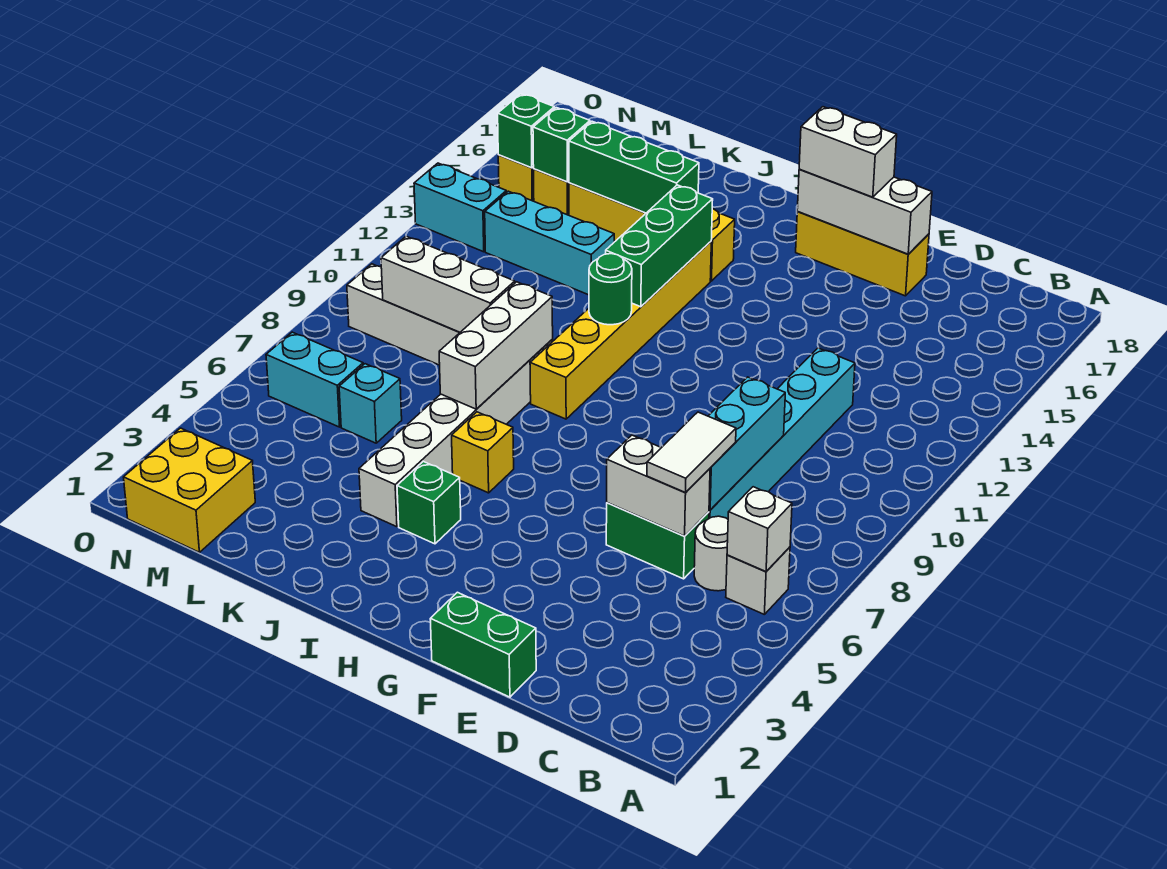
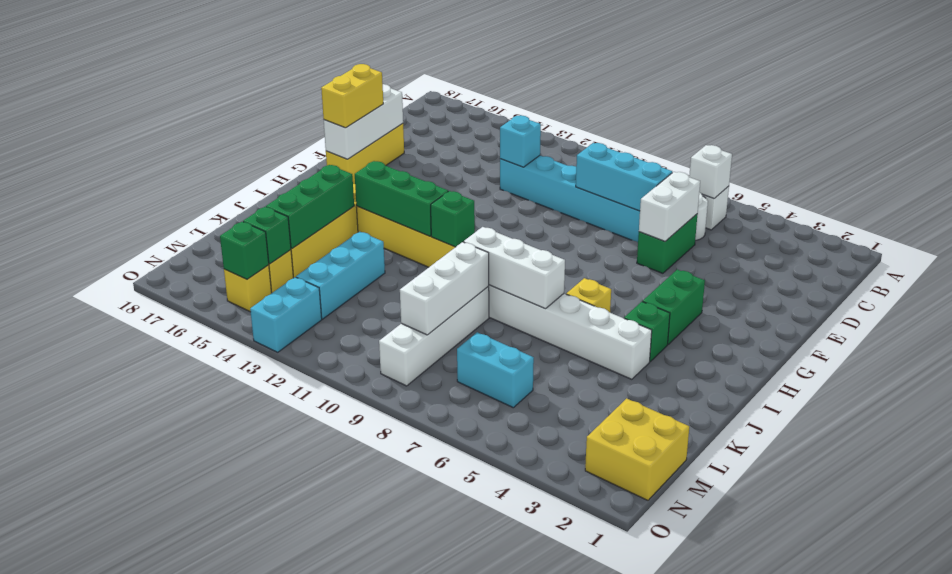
white tile D6:D7 level 3 -> none
green brick E1:F1 level 1 -> green brick G4:H4 level 1
white brick F17:G17 level 3 -> yellow brick F17:G17 level 3
green round brick I11 level 2 -> green brick I11 level 2
cyan brick L6 level 1 -> cyan brick D12 level 2
cyan brick M6:N6 level 1 -> cyan brick M6:M7 level 1

